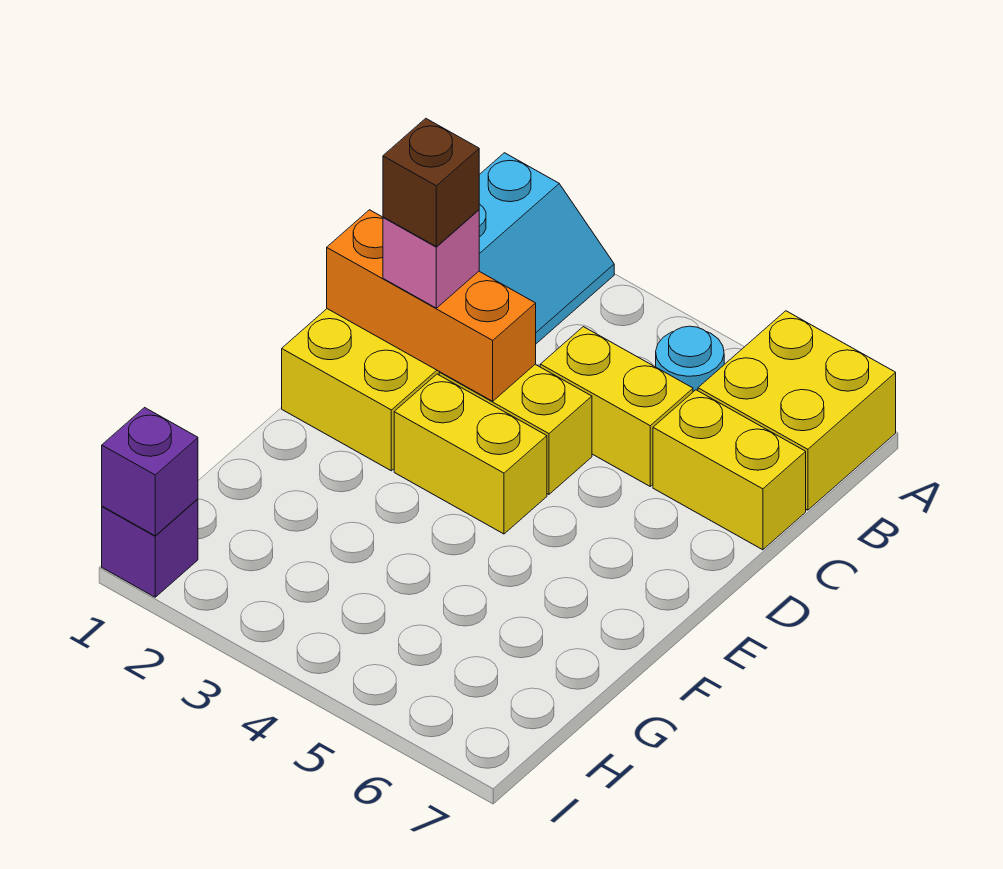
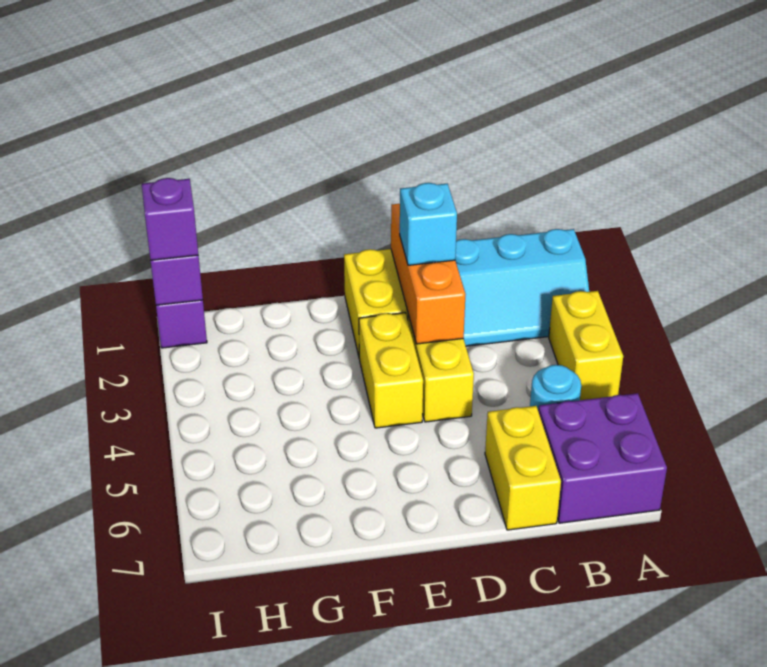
yellow brick A6:B7 level 1 -> purple brick A6:B7 level 1
yellow brick C4:C5 level 1 -> yellow brick A3:A4 level 1
pink brick D2 level 3 -> cyan brick D2 level 3
brown brick D2 level 4 -> none
none -> purple brick I1 level 3

